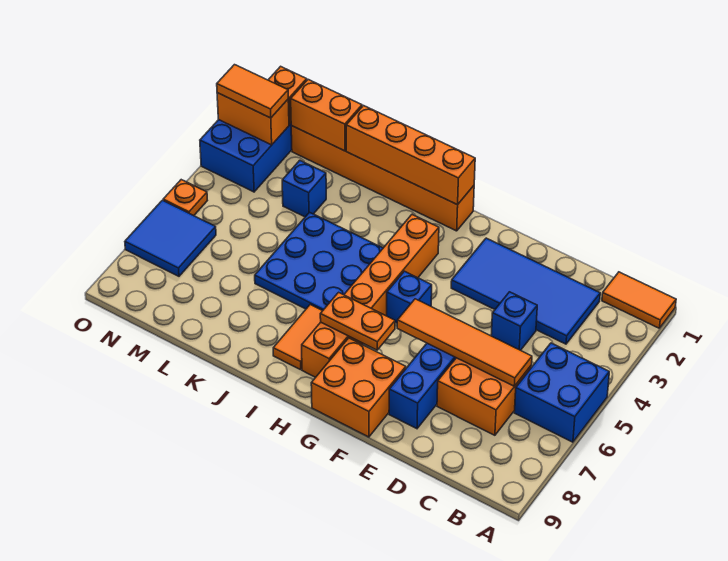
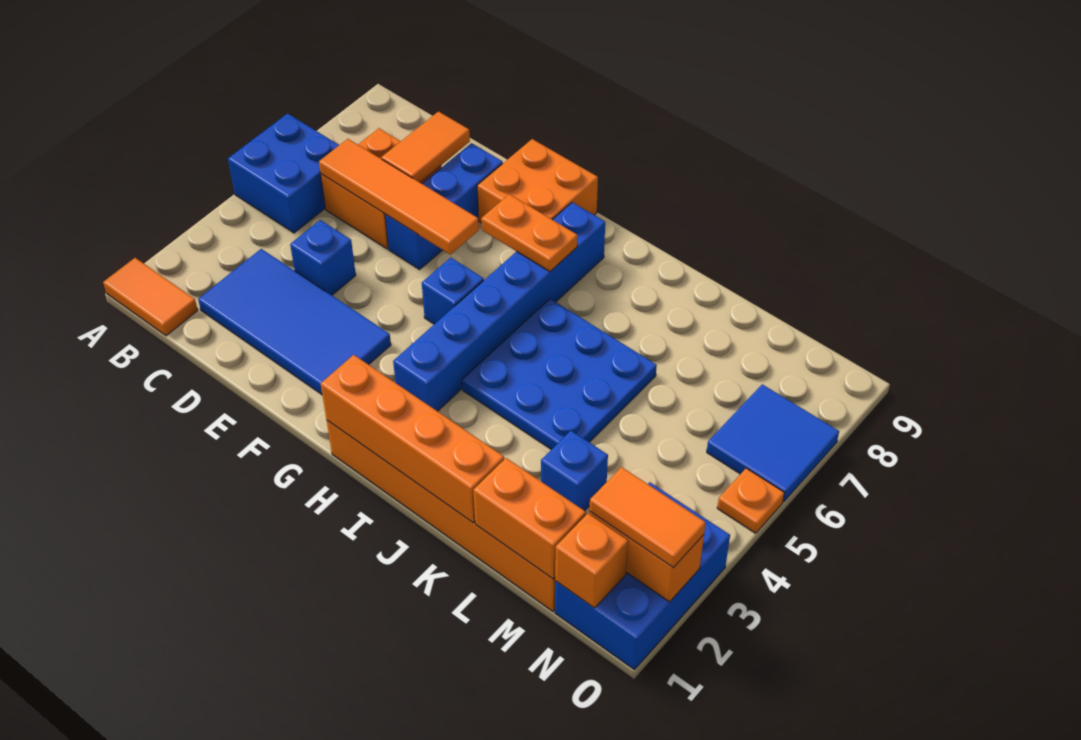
orange brick H3:H8 level 1 -> blue brick H3:H8 level 1
orange tile I7:I8 level 1 -> orange tile D7:D8 level 2

